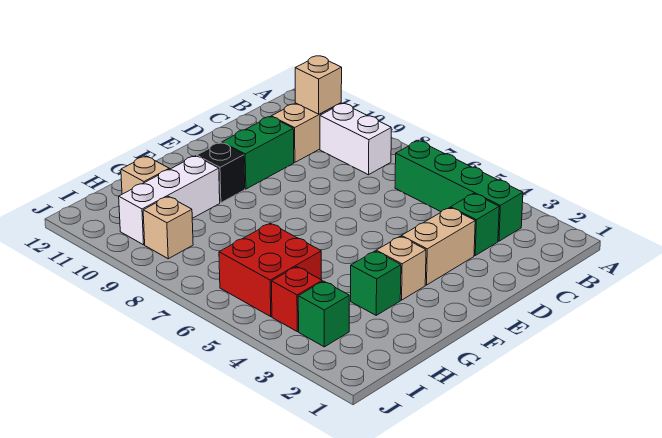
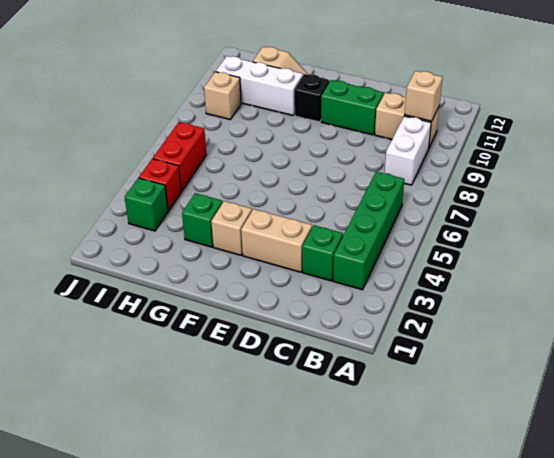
red brick H5:I6 level 1 -> red brick I5:I6 level 1

